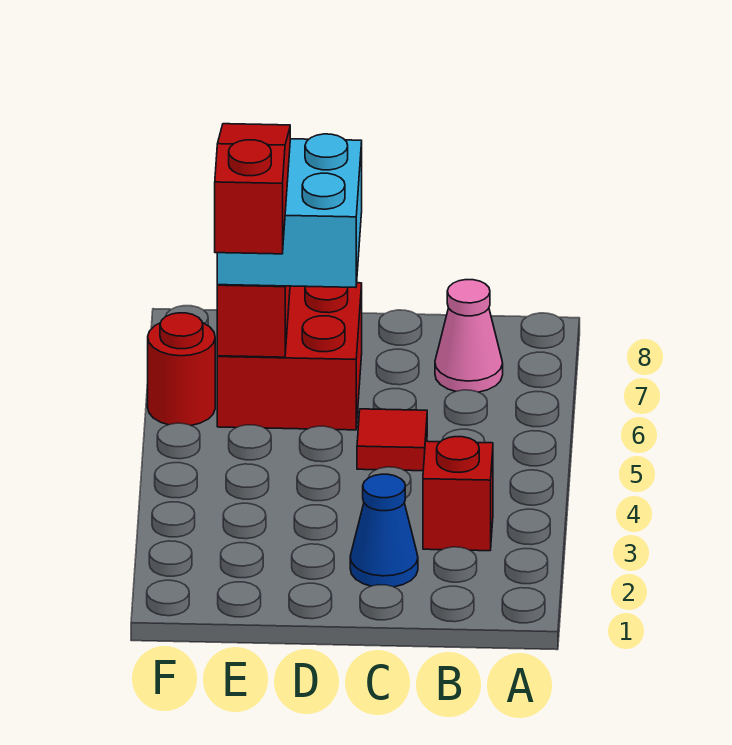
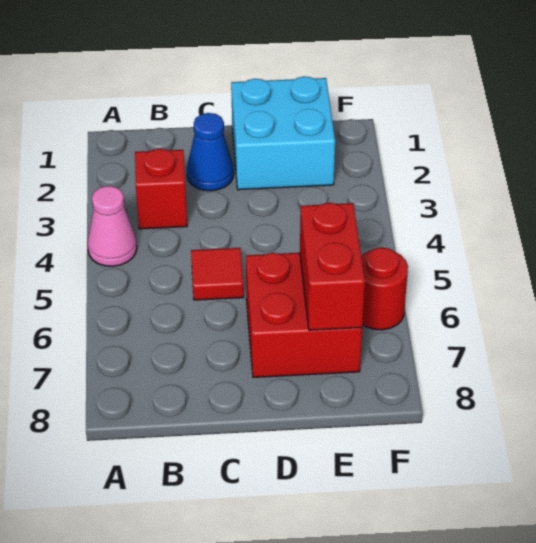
pink cone B7 level 1 -> pink cone A4 level 1
cyan brick D6:E7 level 3 -> cyan brick D1:E2 level 1
red slope E5:E7 level 4 top 5 -> none

